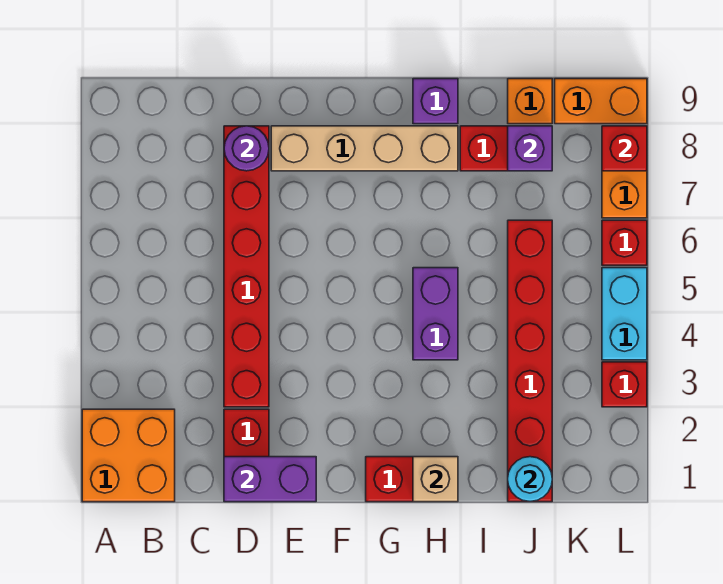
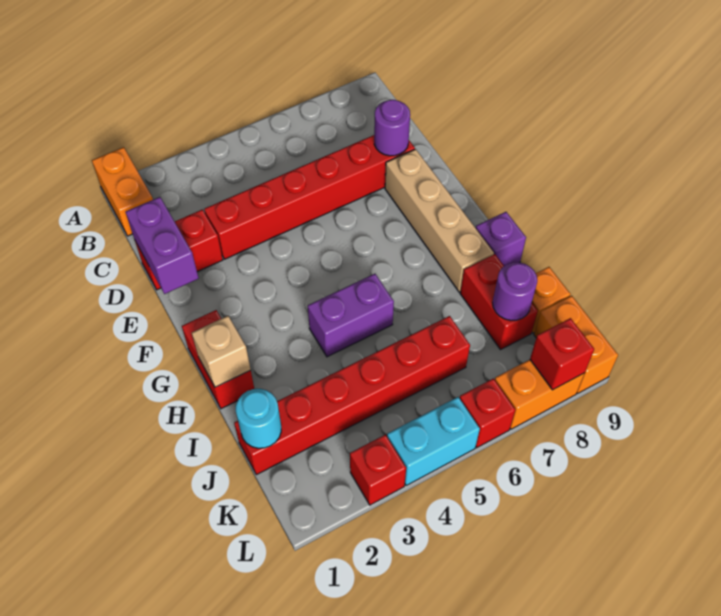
orange brick A1:B2 level 1 -> orange brick A1:B1 level 1
purple brick J8 level 2 -> purple round brick J8 level 2

